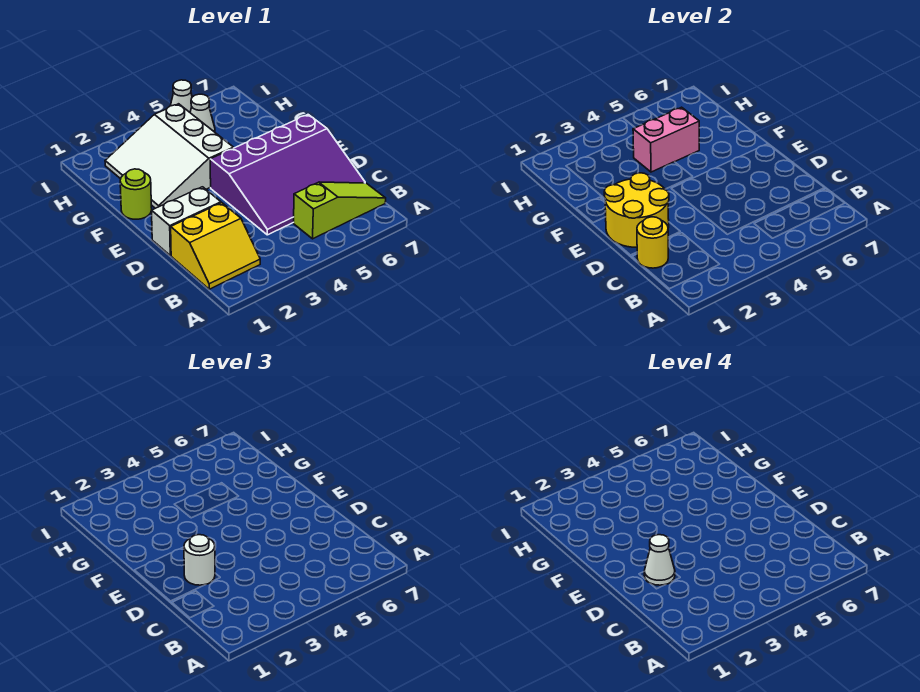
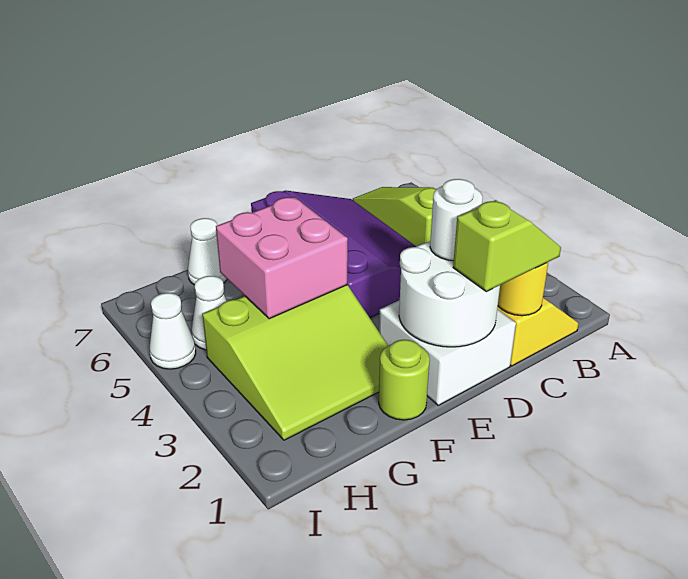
none -> lime slope C1:D1 level 3 top D
white brick D1:D2 level 1 -> white brick D1:E2 level 1
yellow round brick D1:E2 level 2 -> white round brick D1:E2 level 2
white cone D2 level 4 -> white cone G7 level 1
white slope F2:H4 level 1 top 4 -> lime slope F2:H4 level 1 top 4
pink brick G4:G5 level 2 -> pink brick F4:G5 level 2

